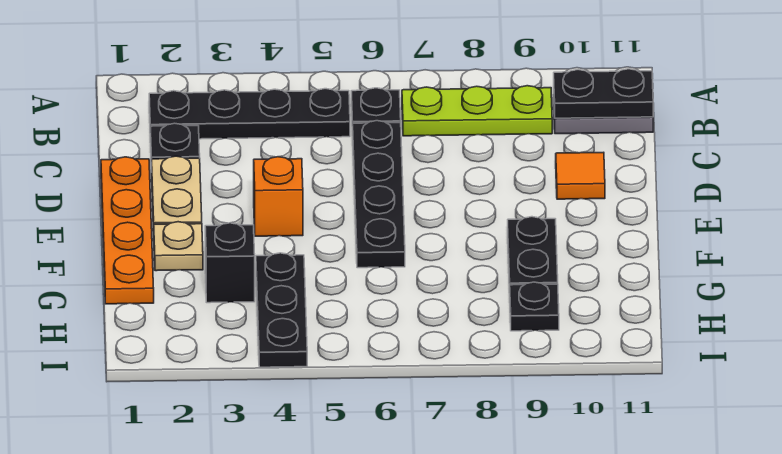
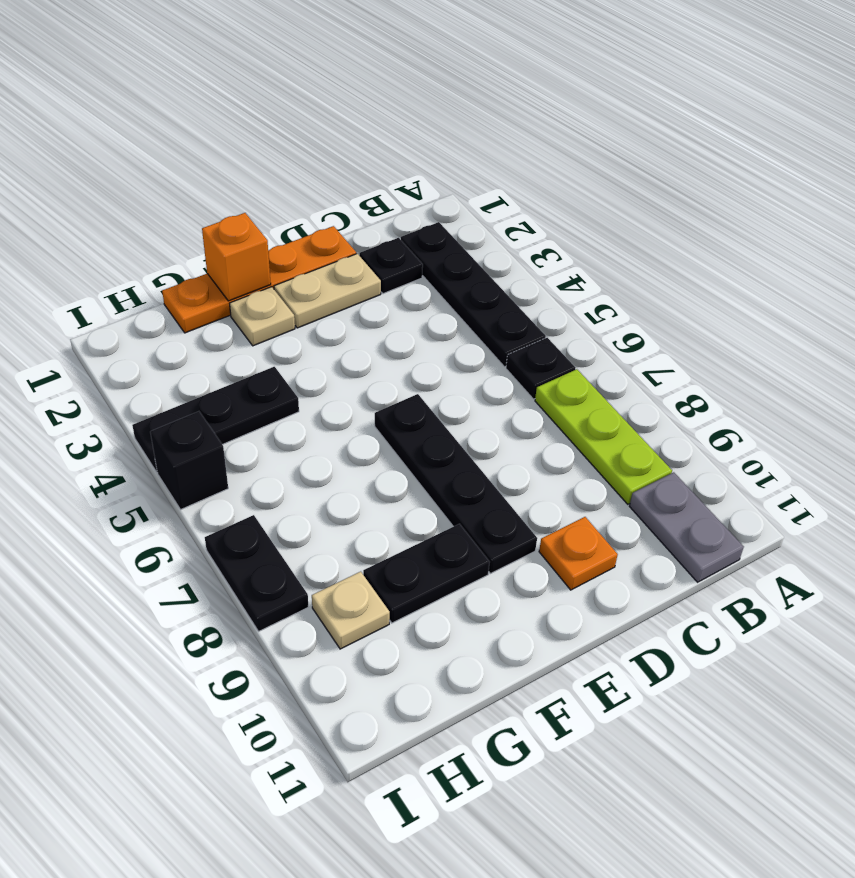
black plate B10:B11 level 2 -> black plate I7:I8 level 1
black plate C6:F6 level 1 -> black plate E6:E9 level 1
orange tile D10 level 1 -> orange plate D10 level 1
orange brick E4 level 1 -> orange brick F1 level 2
black brick G3 level 1 -> black brick I5 level 1
black plate H9 level 1 -> tan plate H9 level 1

